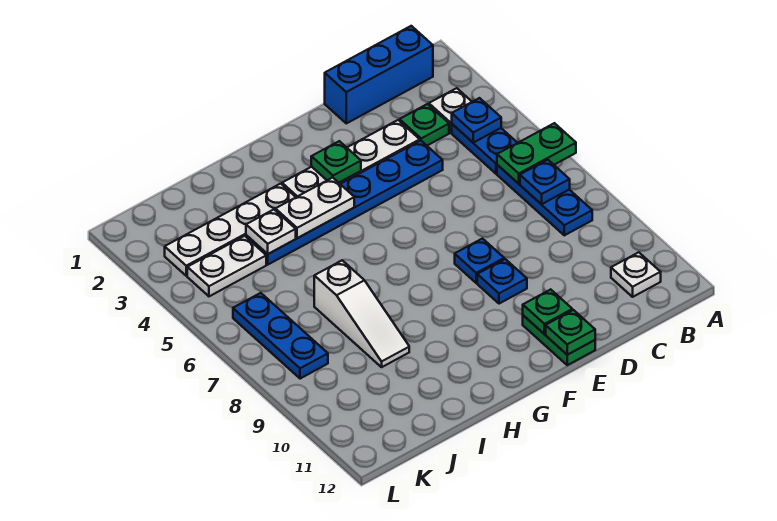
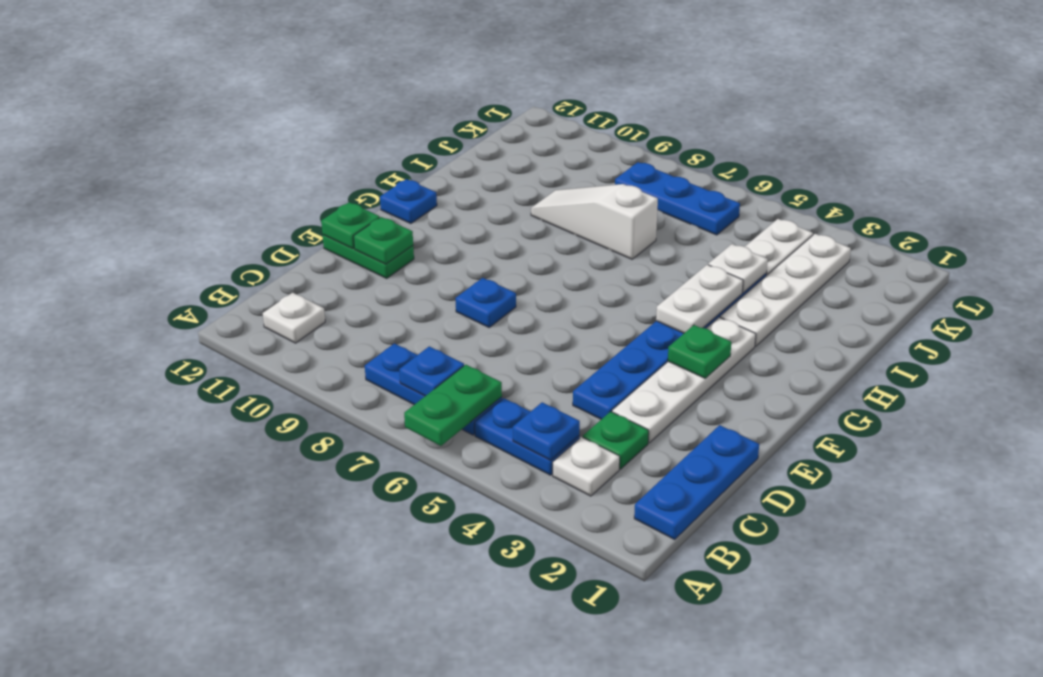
blue brick B1:D1 level 1 -> blue plate B1:D1 level 1
blue plate E9 level 1 -> blue plate G12 level 1

